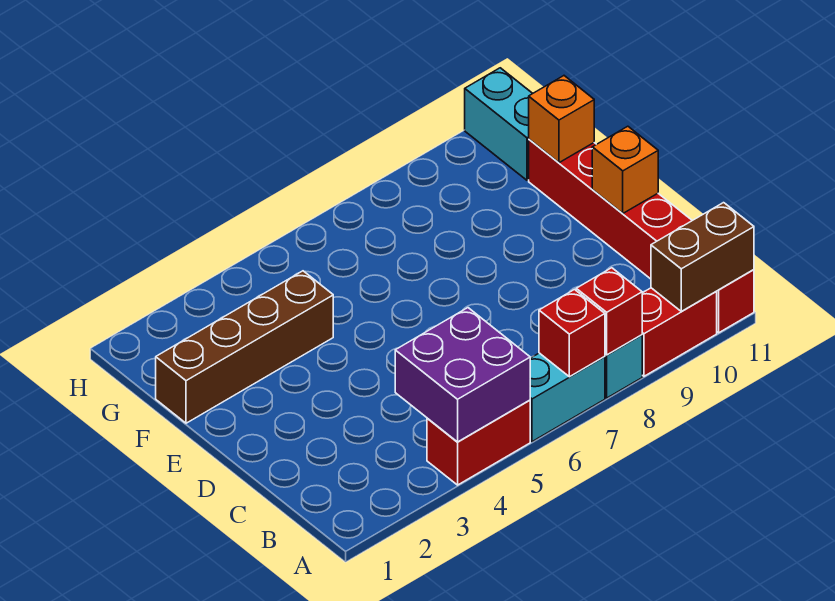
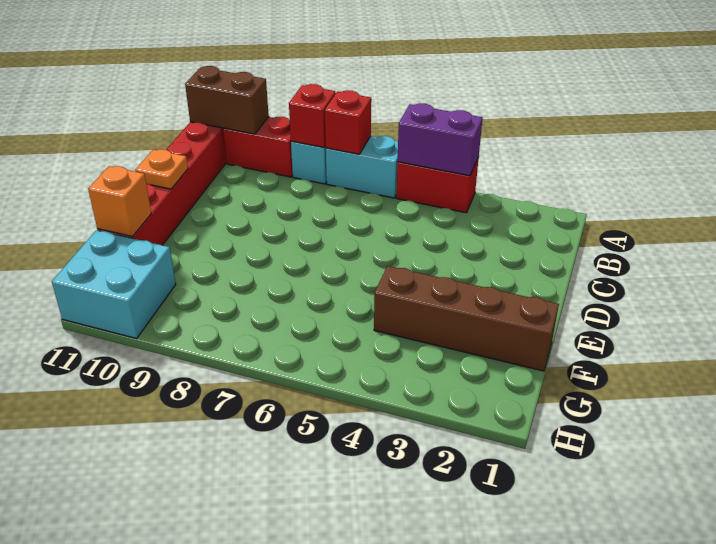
purple brick A4:B5 level 2 -> purple brick A4:A5 level 2
orange brick D11 level 2 -> orange plate D11 level 2
cyan brick G11:H11 level 1 -> cyan brick G10:H11 level 1

